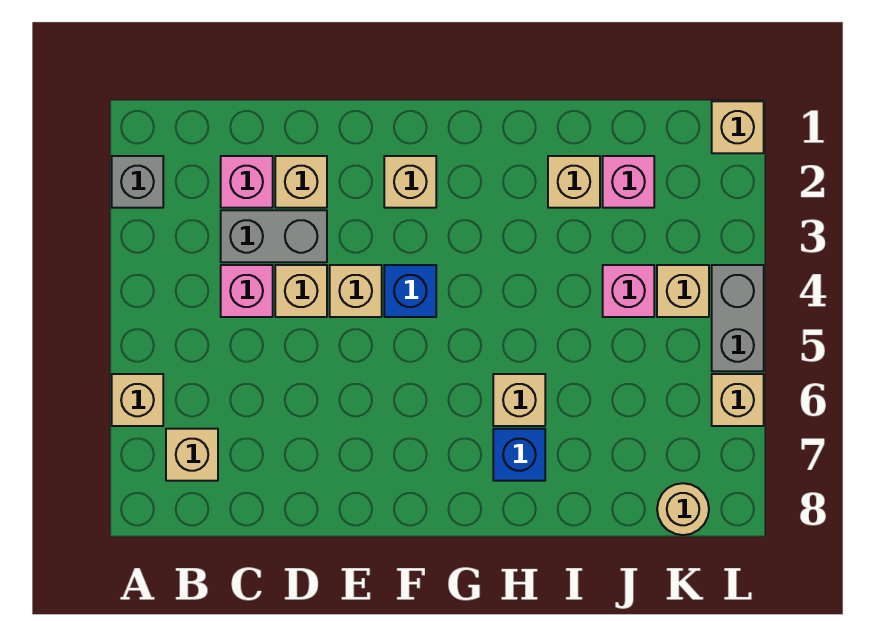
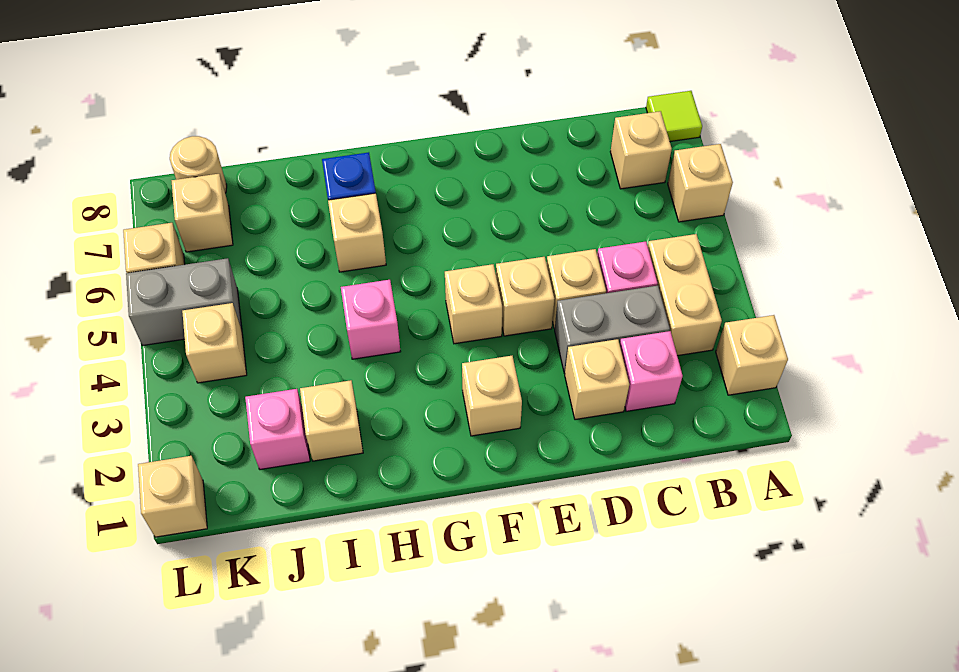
grey brick A2 level 1 -> tan brick A2 level 1
none -> lime tile A8 level 1
none -> tan brick B3:B4 level 1
blue brick F4 level 1 -> tan brick F4 level 1
pink brick J4 level 1 -> pink brick H4 level 1
none -> tan brick K7 level 1
grey brick L4:L5 level 1 -> grey brick K5:L5 level 1

